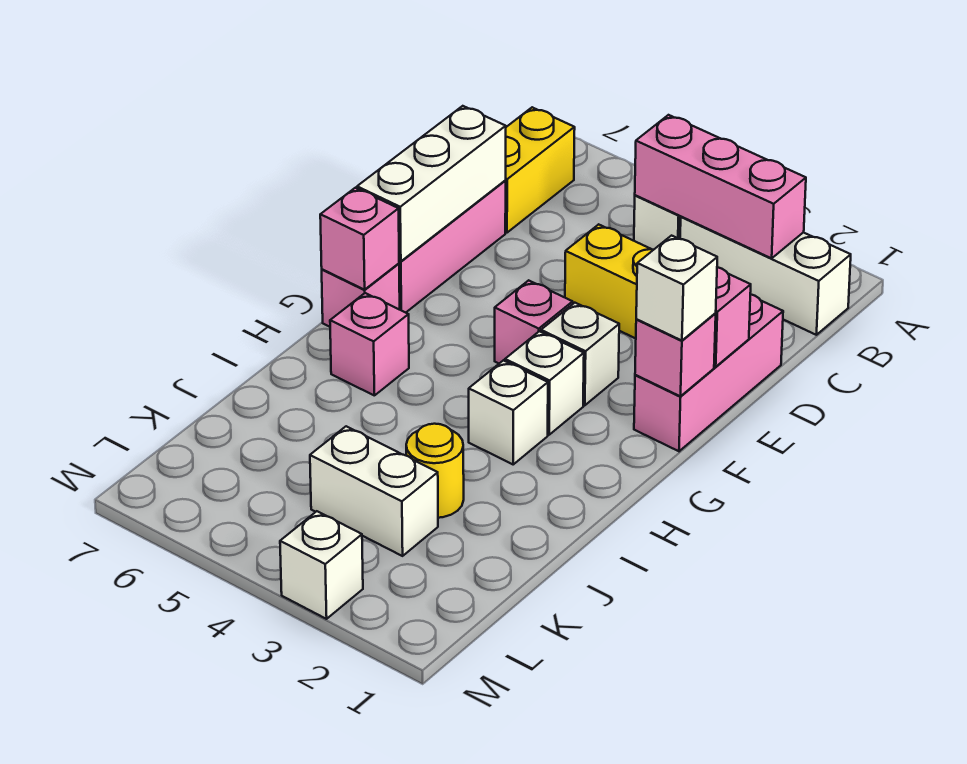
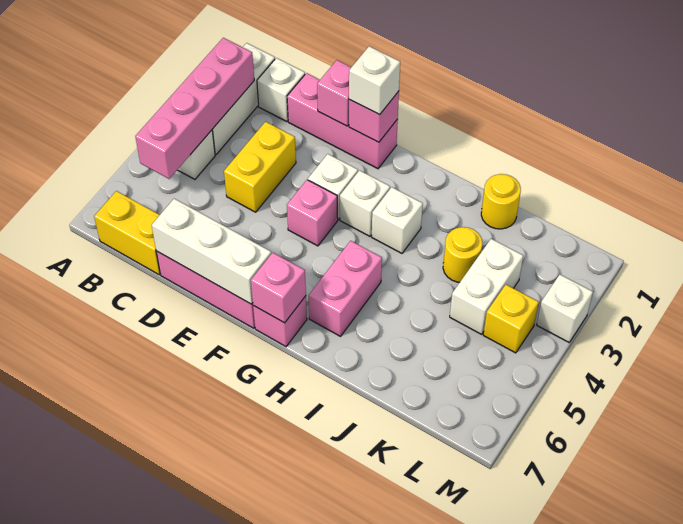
pink brick B2:B4 level 2 -> pink brick B2:B5 level 2
none -> white brick C1 level 1
pink brick H6 level 1 -> pink brick H5:H6 level 1
none -> yellow round brick J1 level 1
none -> yellow brick L4 level 1

